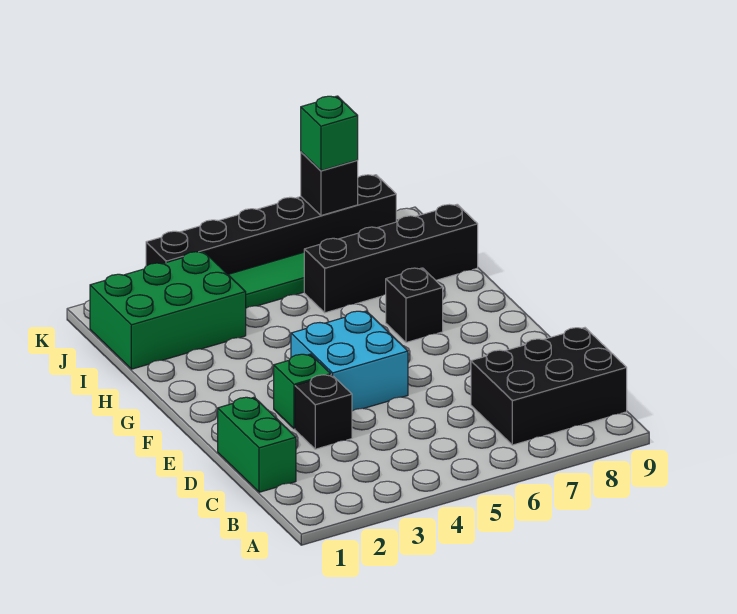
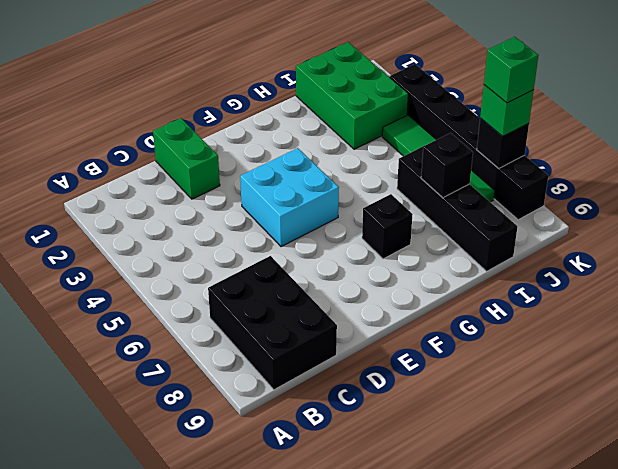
green brick C1:D1 level 1 -> green brick D1:D2 level 1
black brick D3 level 1 -> black brick I7 level 2
green brick E3 level 1 -> green brick K7 level 4

